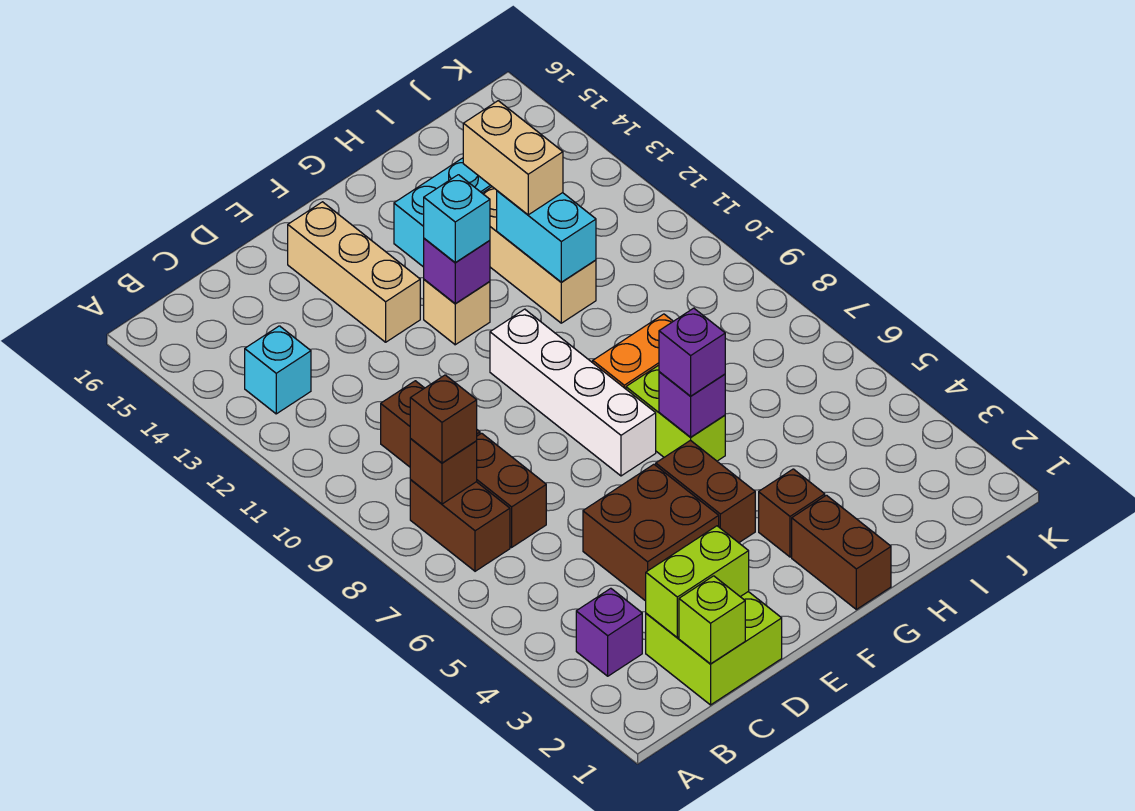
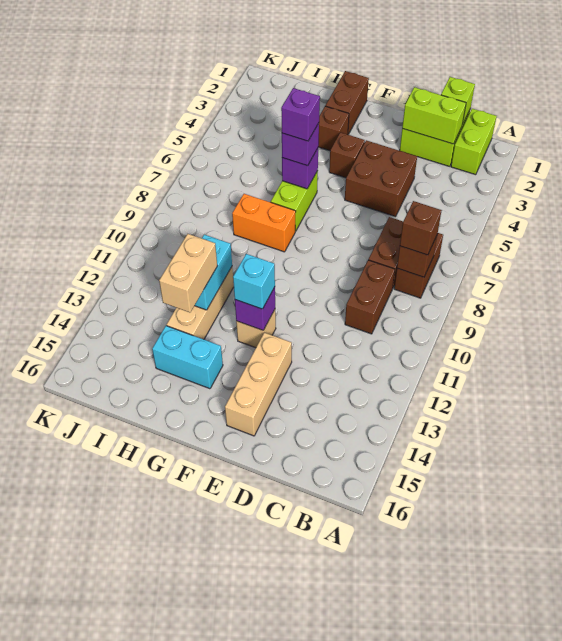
none -> lime brick B1:B2 level 1
purple brick B3 level 1 -> purple brick G6 level 4
cyan brick B13 level 1 -> none
brown brick F4:F5 level 1 -> brown brick F4 level 1
white brick F7:F10 level 1 -> none

